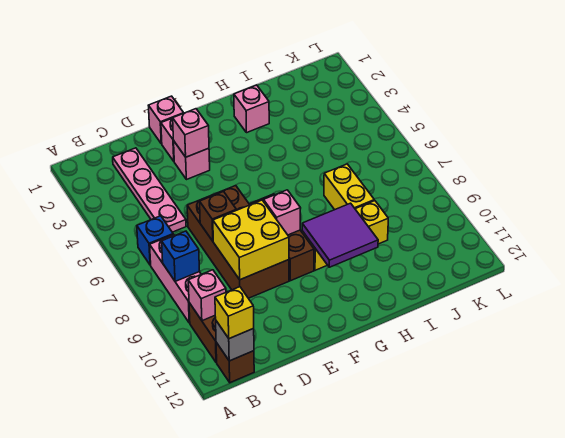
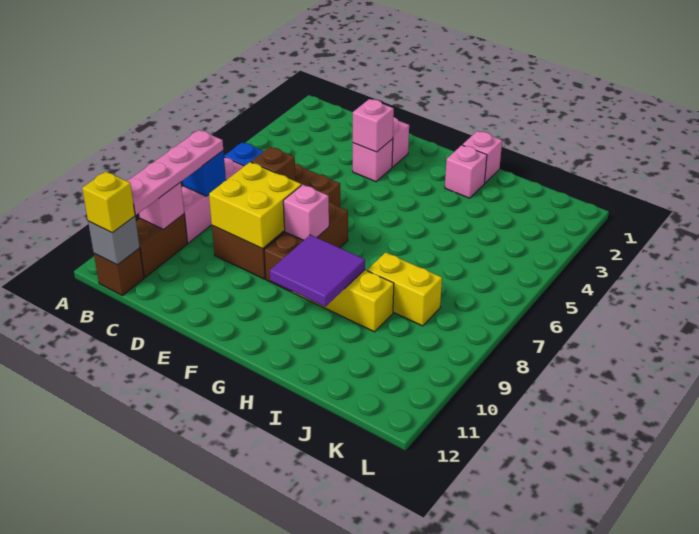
pink plate C2:C5 level 1 -> pink plate B8:B11 level 3
pink brick E1 level 1 -> pink brick H1 level 1
yellow brick I7:I8 level 1 -> yellow brick I8:J8 level 1

